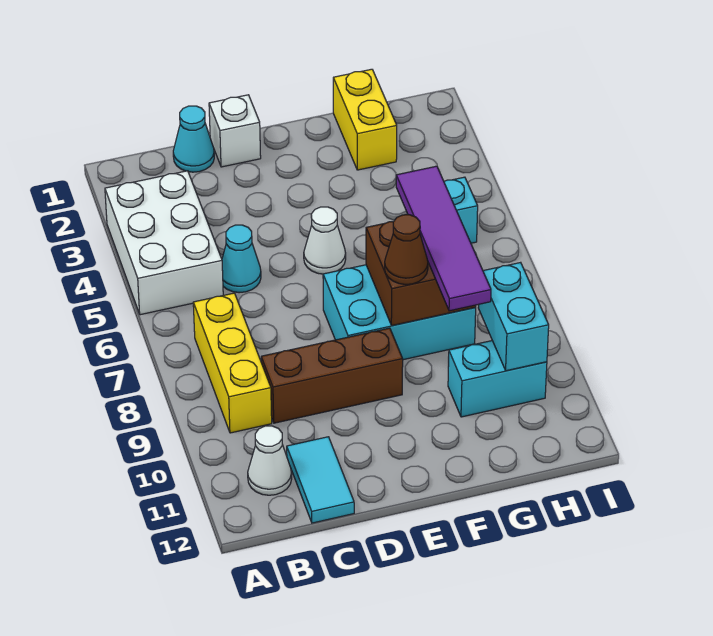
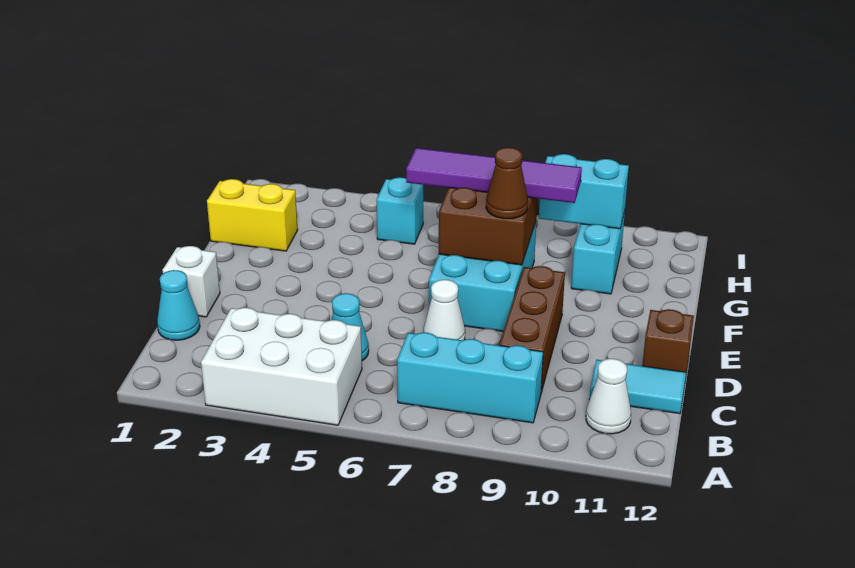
yellow brick B7:B9 level 1 -> cyan brick B7:B9 level 1
none -> brown brick D12 level 1
white cone E5 level 1 -> white cone D7 level 1

